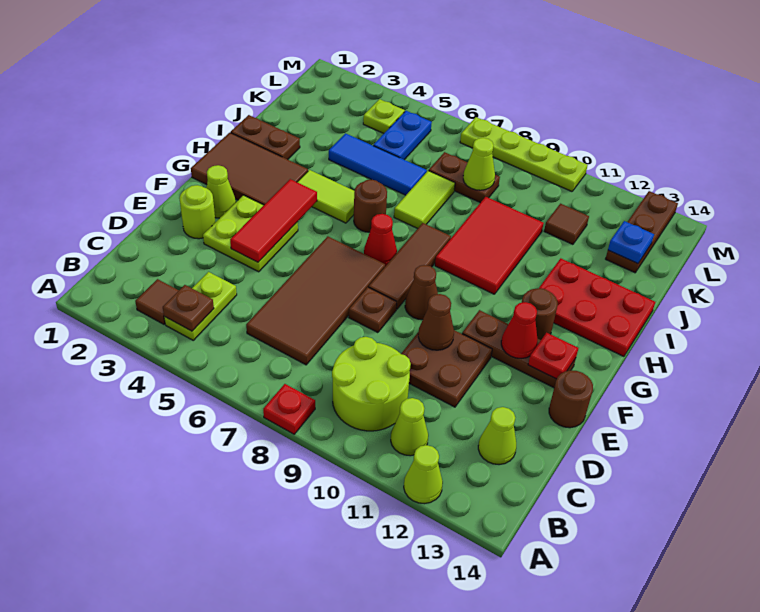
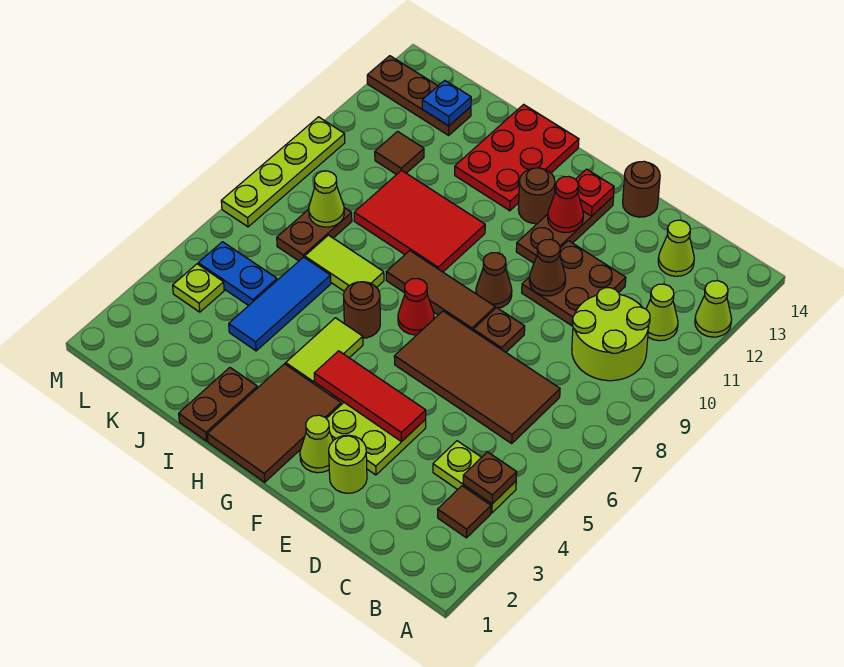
red plate A8 level 1 -> none

